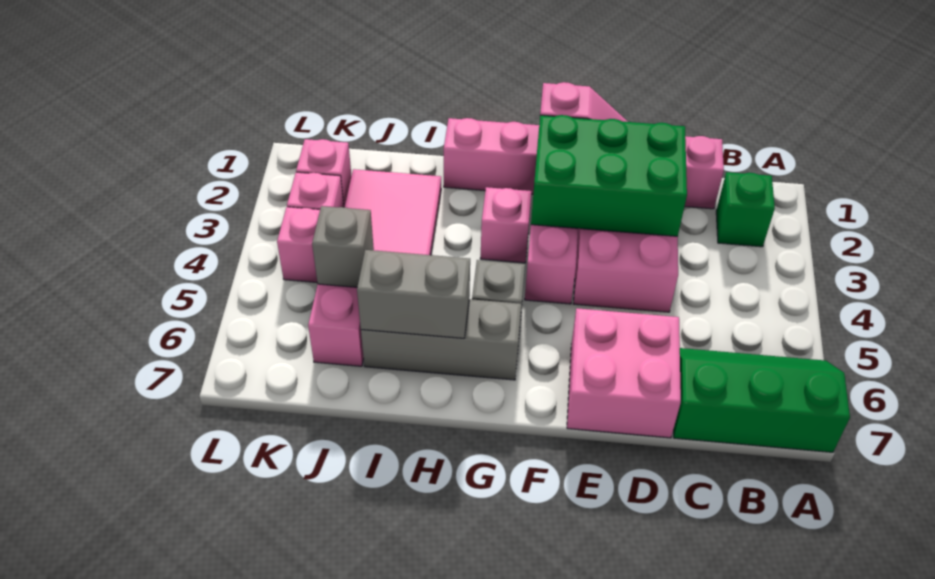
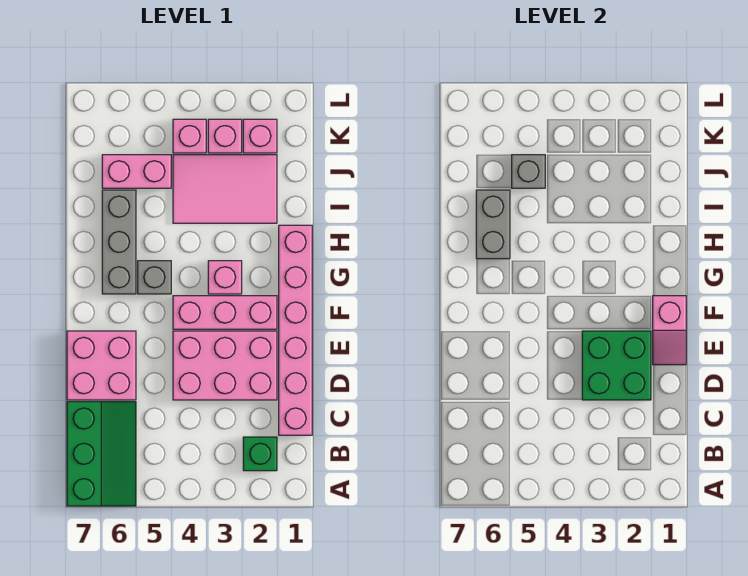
green brick D2:F3 level 2 -> green brick D2:E3 level 2

